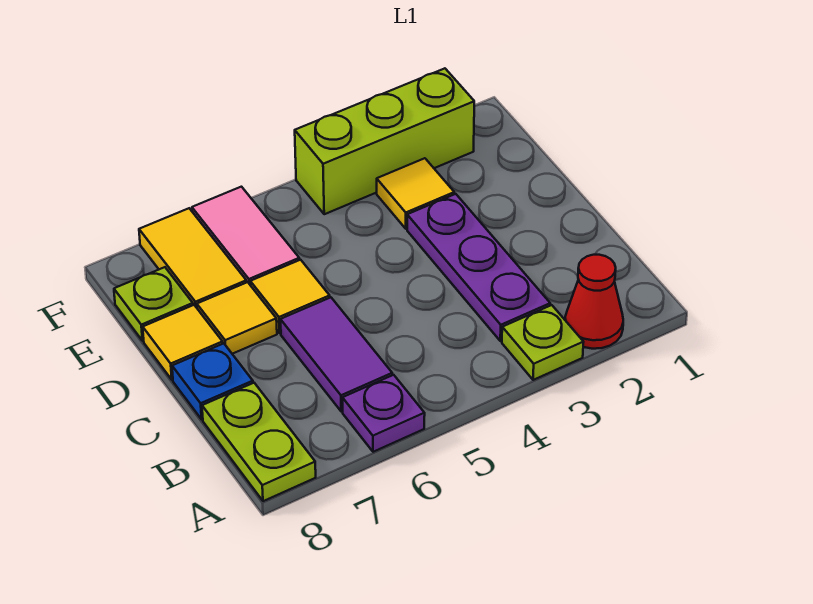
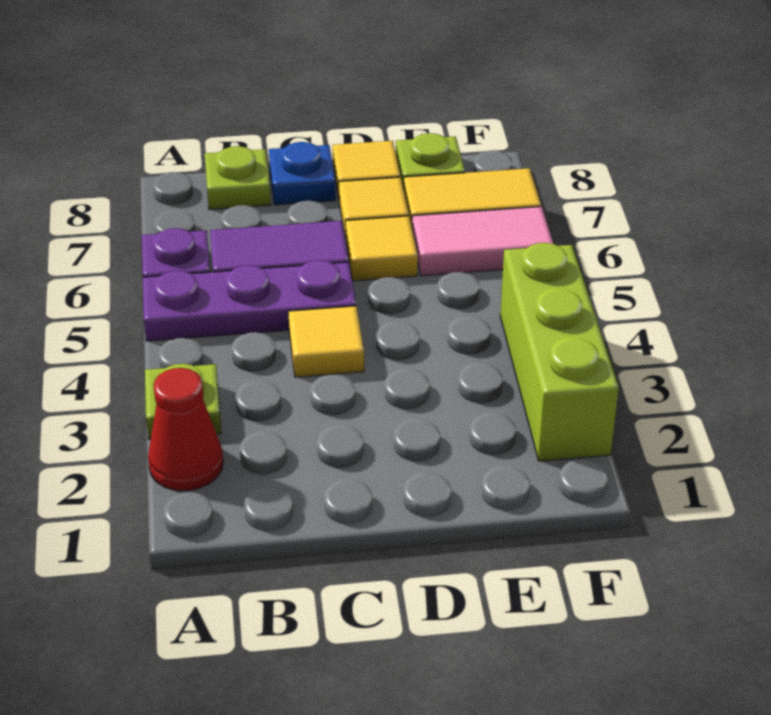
lime plate A8:B8 level 1 -> lime plate B8 level 1
purple plate B3:D3 level 1 -> purple plate A5:C5 level 1
yellow tile E3 level 1 -> yellow tile C4 level 1

